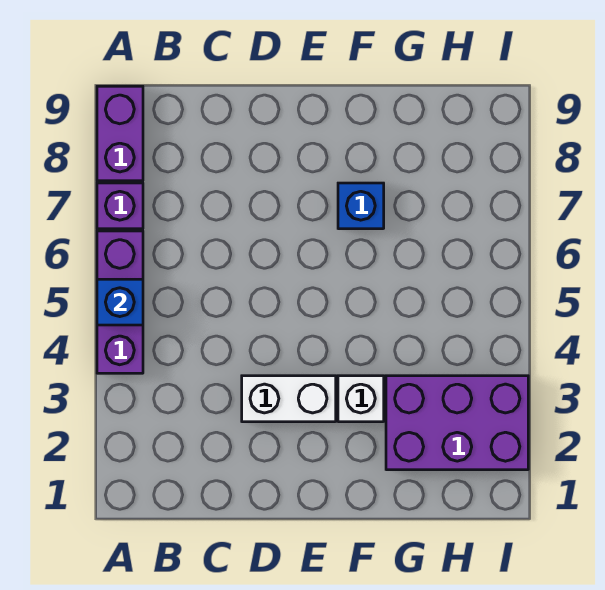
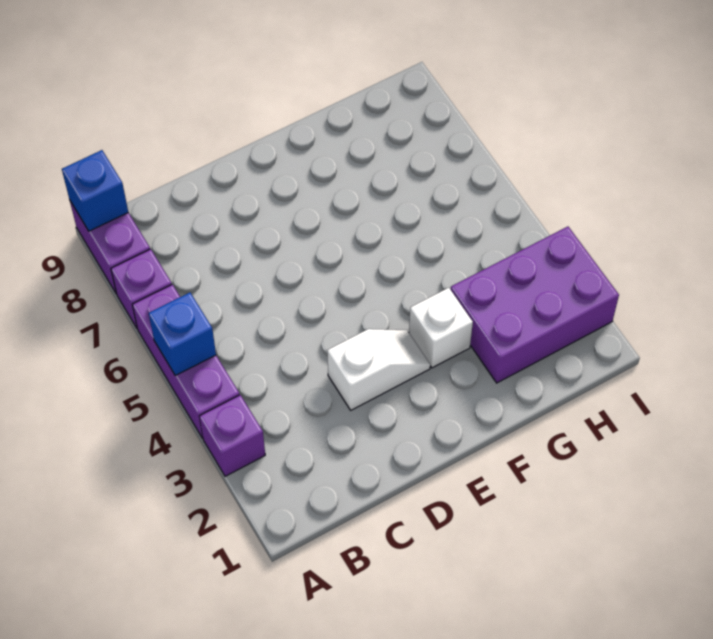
none -> purple brick A3 level 1
white brick D3:E3 level 1 -> white slope D3:E3 level 1 top D
blue brick F7 level 1 -> blue brick A9 level 2

